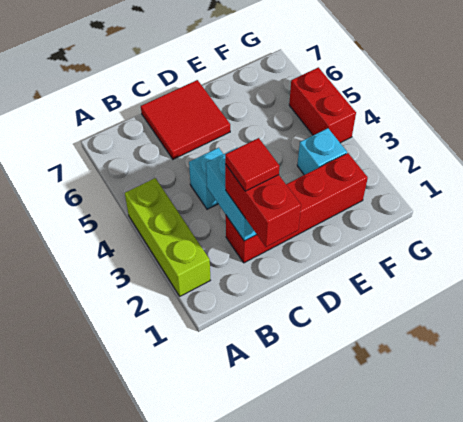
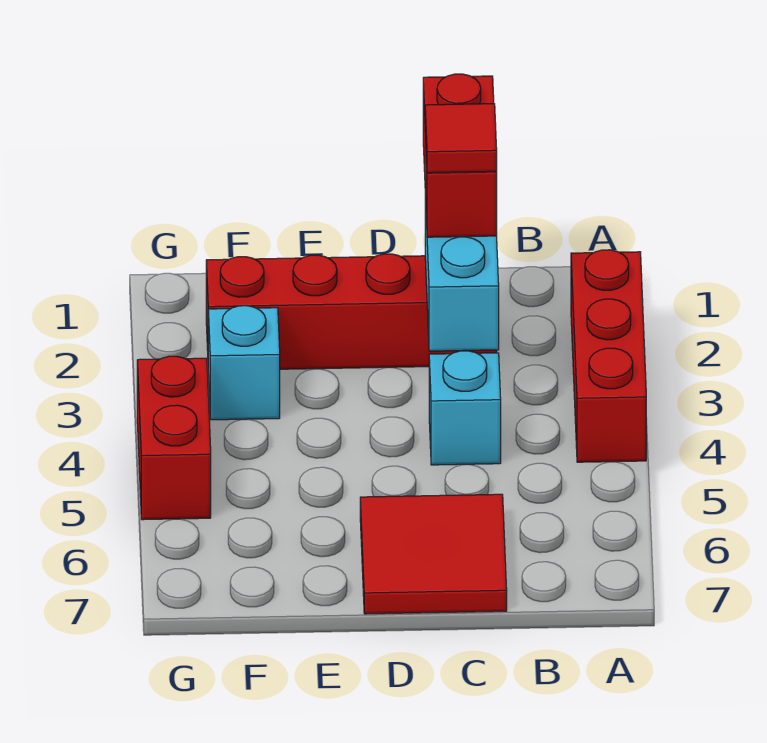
lime brick A2:A4 level 1 -> red brick A2:A4 level 1

